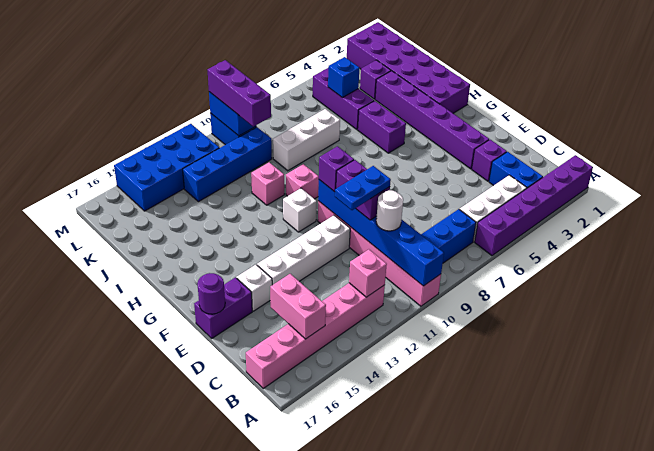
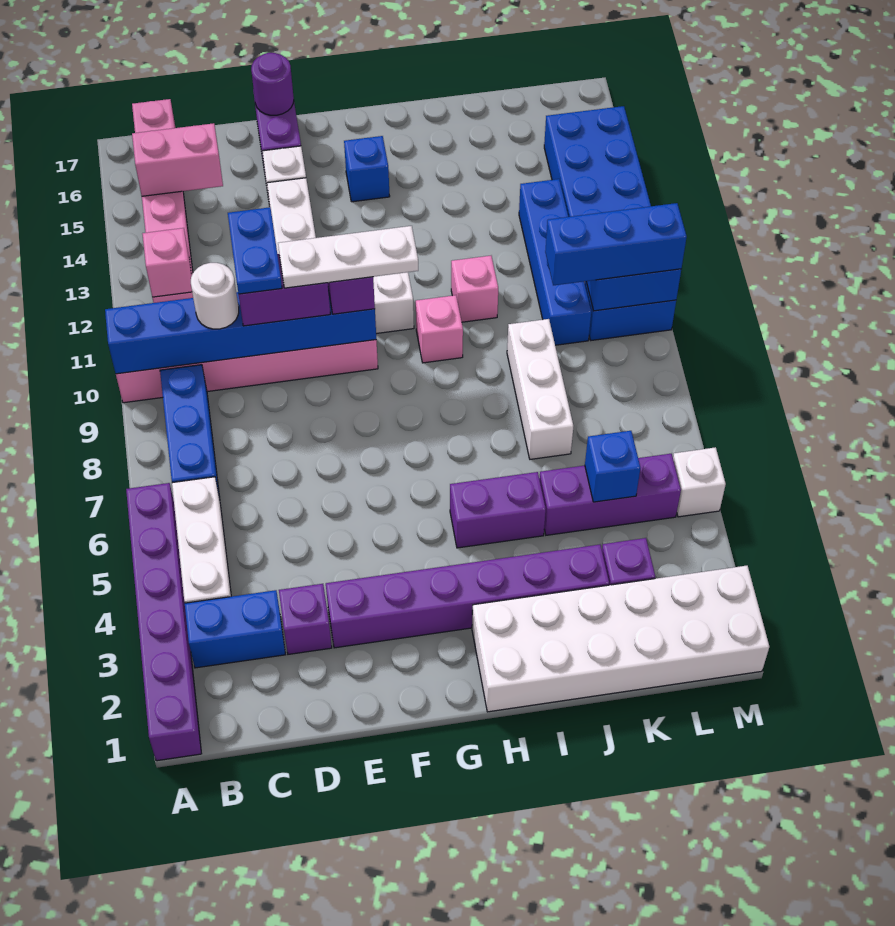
none -> white plate E10:G10 level 4
none -> blue brick G15 level 1
purple brick H1:M2 level 1 -> white brick H1:M2 level 1
purple brick K10:M10 level 3 -> blue brick K10:M10 level 3
none -> white brick M5 level 1

